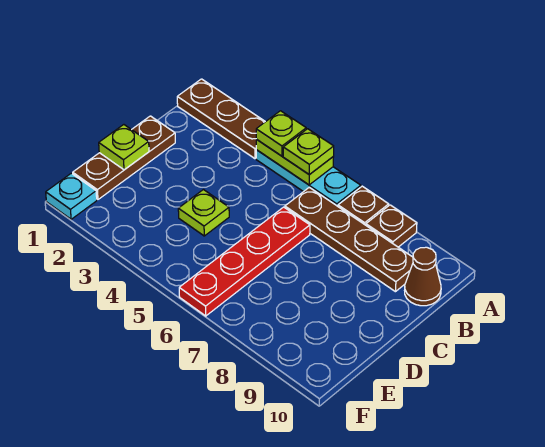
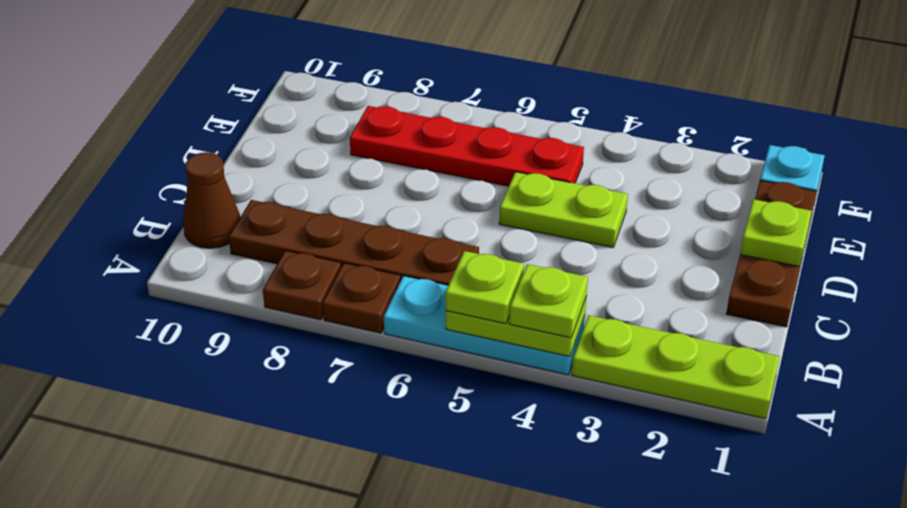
brown plate A1:A3 level 1 -> lime plate A1:A3 level 1
red plate C6:F6 level 1 -> red plate E5:E8 level 1
lime plate D4 level 1 -> lime plate D4:D5 level 1

